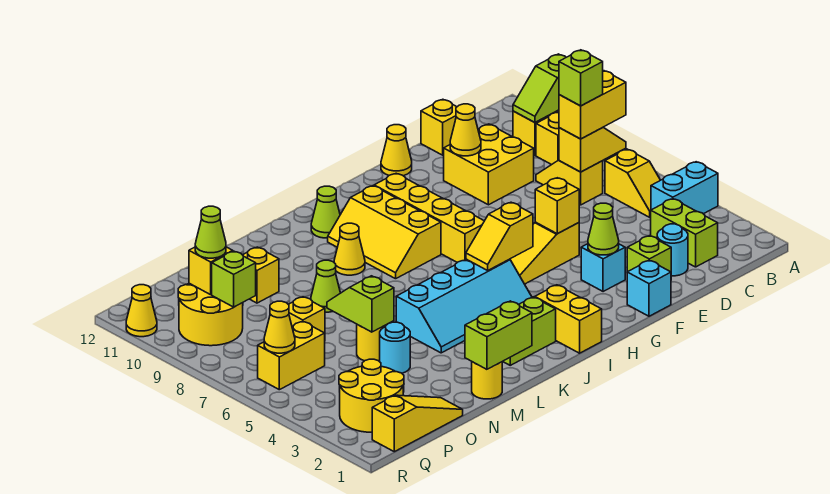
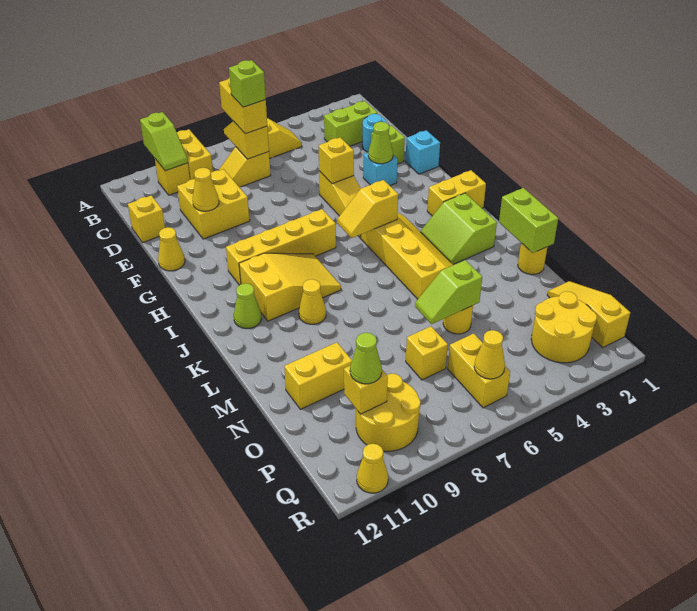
cyan brick A4:B4 level 1 -> none
yellow slope H5:I5 level 2 top H -> yellow slope I5:I6 level 2 top 5
cyan slope I4:L5 level 1 top 5 -> yellow slope I4:L5 level 1 top 5
yellow slope I8:J10 level 1 top I -> yellow slope I8:J10 level 1 top 10
lime cone M8 level 1 -> none
cyan round brick N4 level 1 -> none
yellow brick N10 level 1 -> yellow brick N10:N11 level 1
lime brick P9 level 2 -> none

